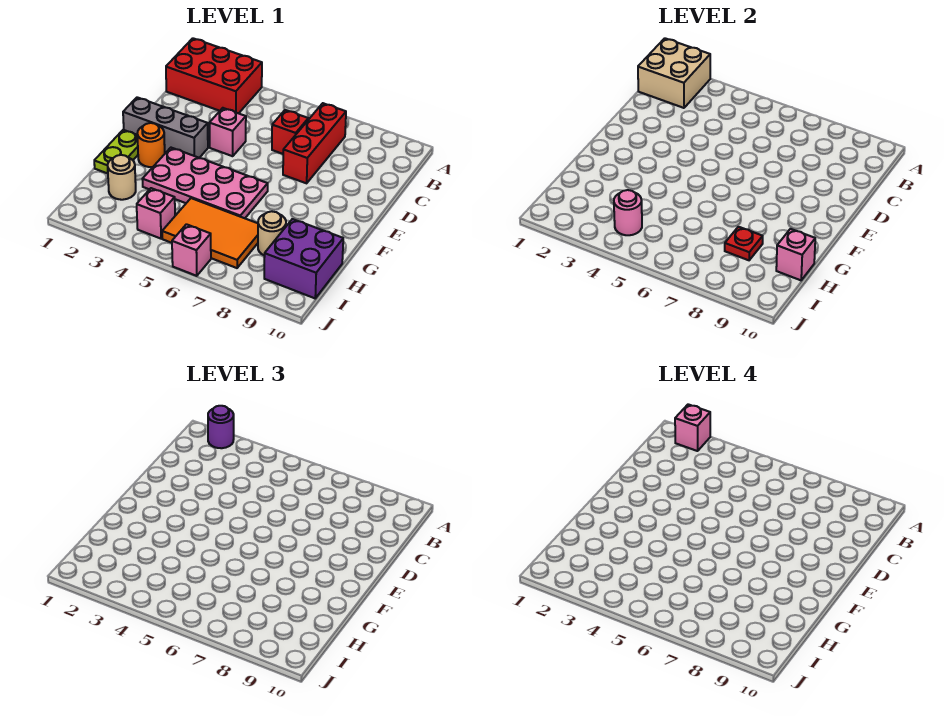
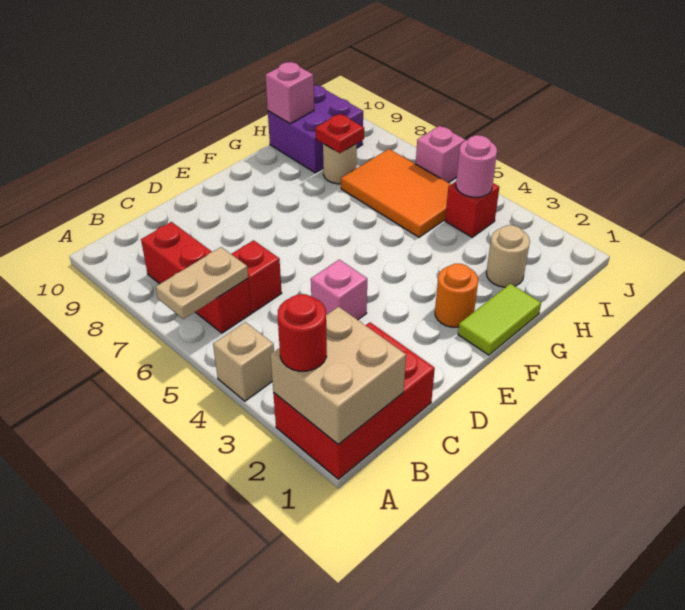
red brick A1:B3 level 1 -> red brick A1:C2 level 1
purple round brick A2 level 3 -> red round brick A2 level 3
pink brick A2 level 4 -> none
none -> tan brick A4 level 1
none -> tan plate A6:B6 level 2
red brick B7:D7 level 1 -> red brick B6:B8 level 1
grey brick E1:E3 level 1 -> none
lime plate F1:G1 level 1 -> lime tile F1:G1 level 1
pink plate F3:G6 level 1 -> none
pink brick I4 level 1 -> red brick I4 level 1

